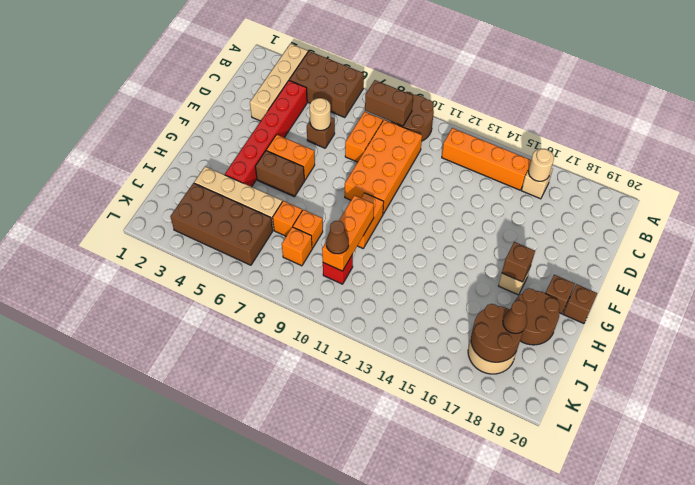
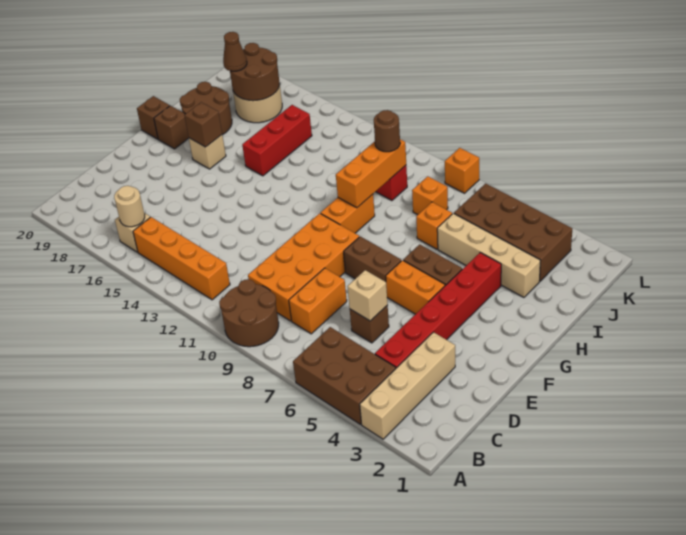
brown brick B8:B9 level 2 -> brown brick F7:F8 level 1
tan round brick D6 level 2 -> tan brick D6 level 2
none -> red brick H15:J15 level 1
orange brick I8 level 1 -> orange brick L8 level 1
brown cone J10 level 3 -> brown round brick J10 level 3

